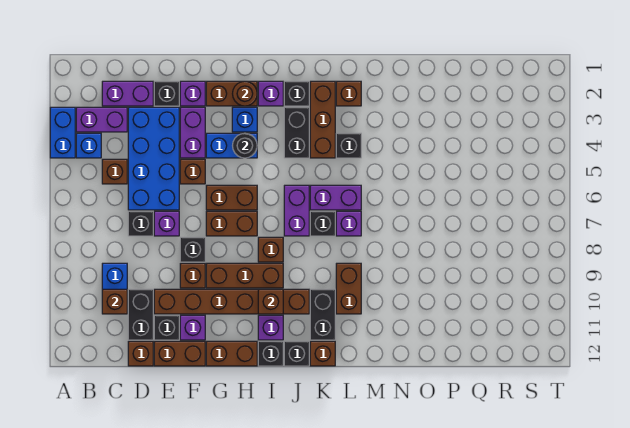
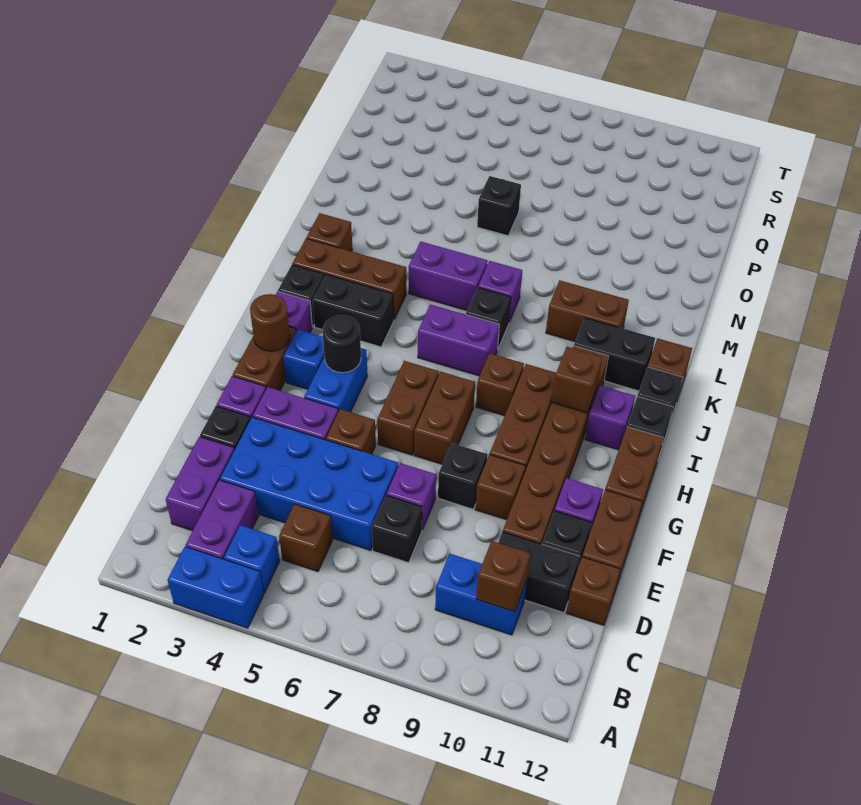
purple brick K6:L6 level 1 -> purple brick L5:L6 level 1
black brick L4 level 1 -> black brick O6 level 1

